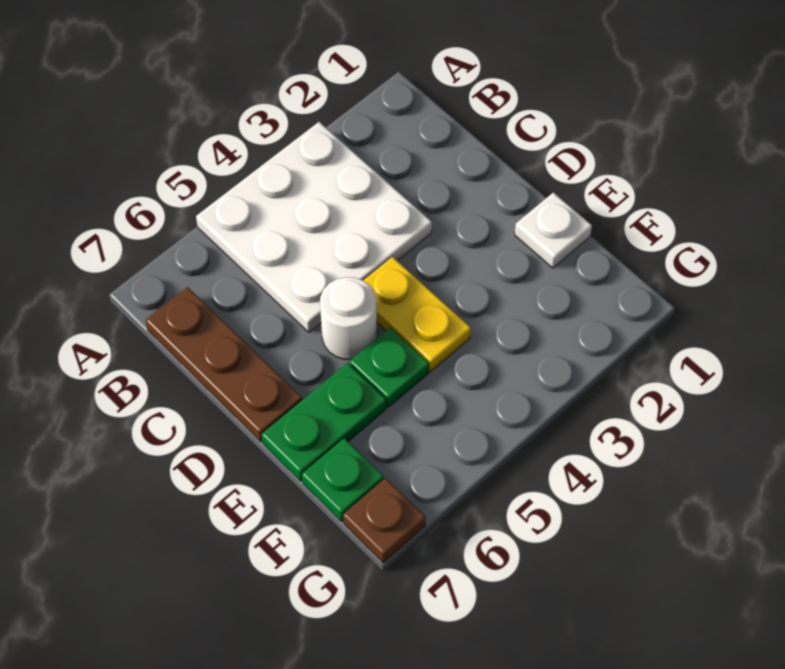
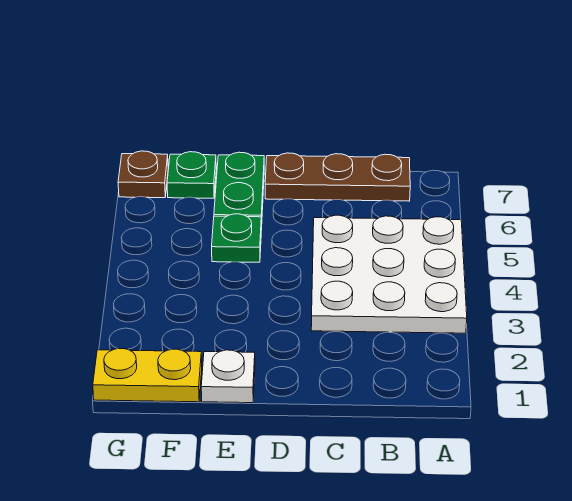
yellow plate D4:E4 level 1 -> yellow plate F1:G1 level 1
white round brick D5 level 1 -> none

